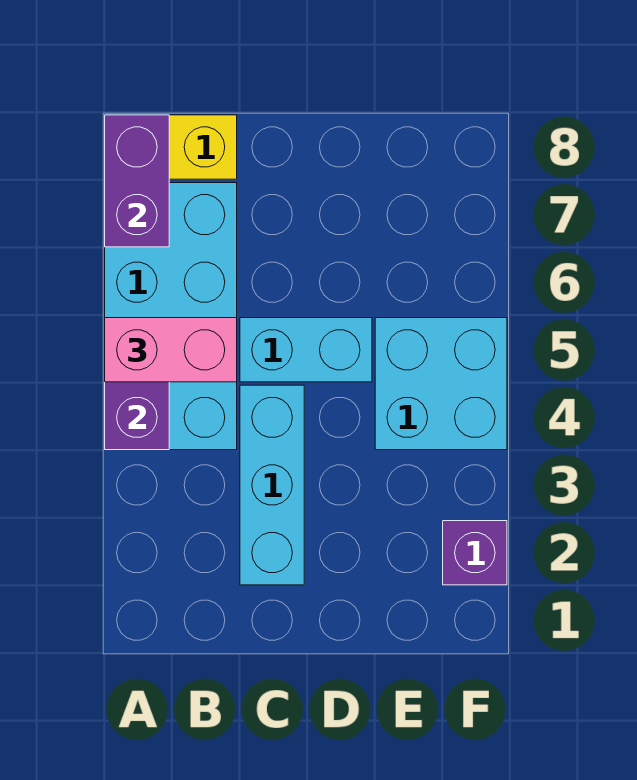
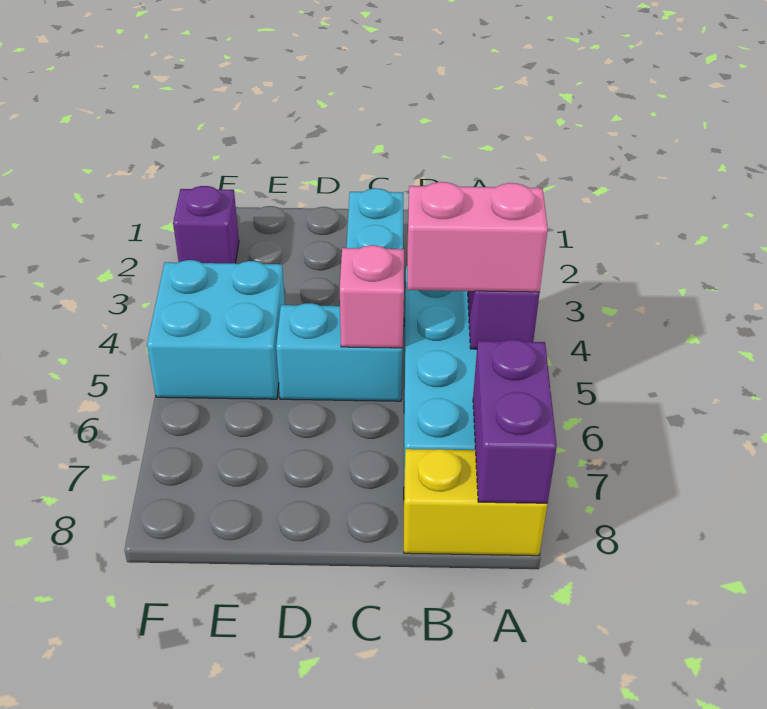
none -> pink brick C5 level 2

